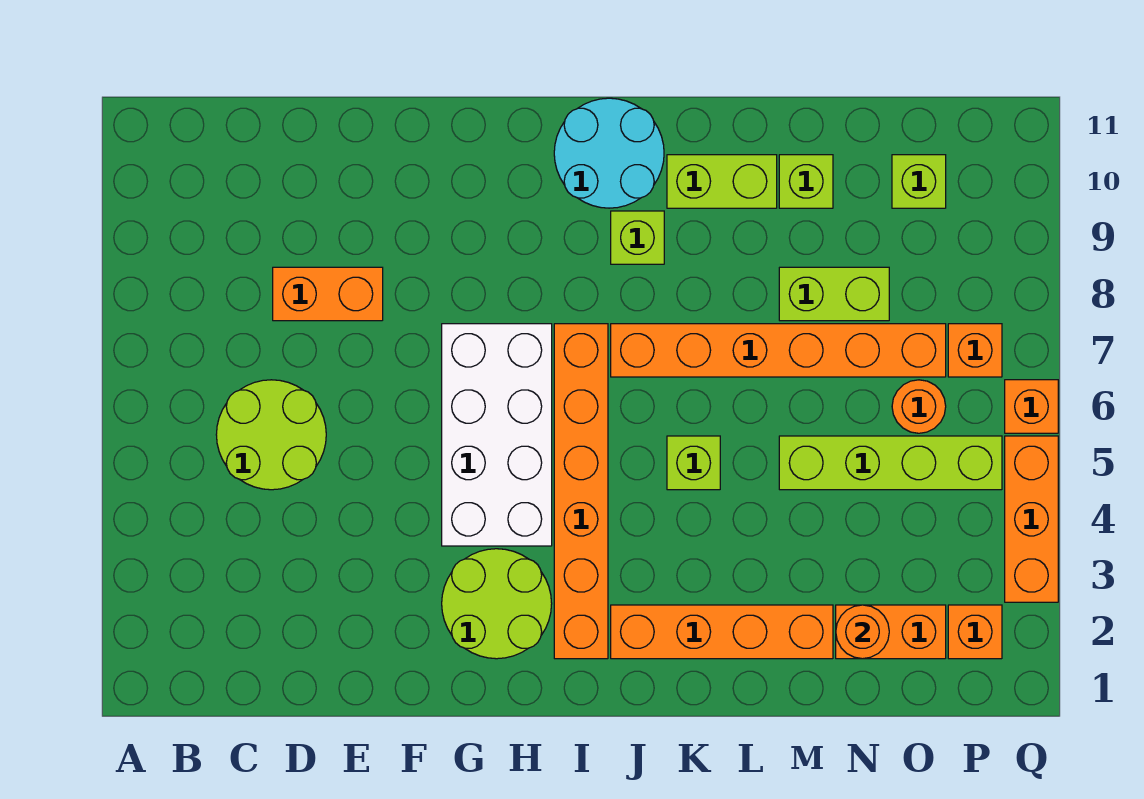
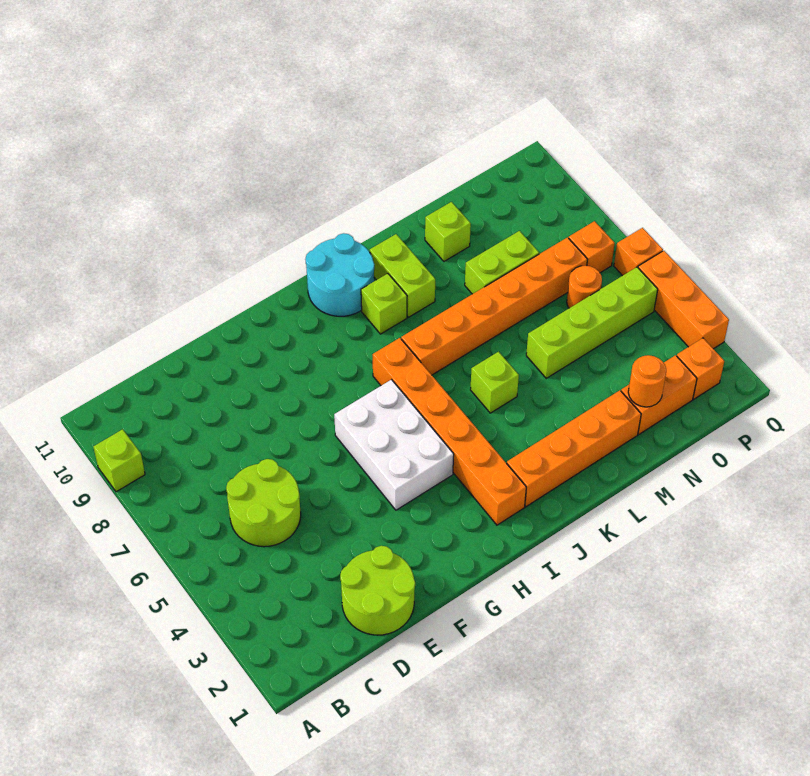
orange brick D8:E8 level 1 -> none
lime round brick G2:H3 level 1 -> lime round brick D1:E2 level 1
white brick G4:H7 level 1 -> white brick G4:H6 level 1
lime brick K10:L10 level 1 -> lime brick K9:K10 level 1
lime brick O10 level 1 -> lime brick A9 level 1

